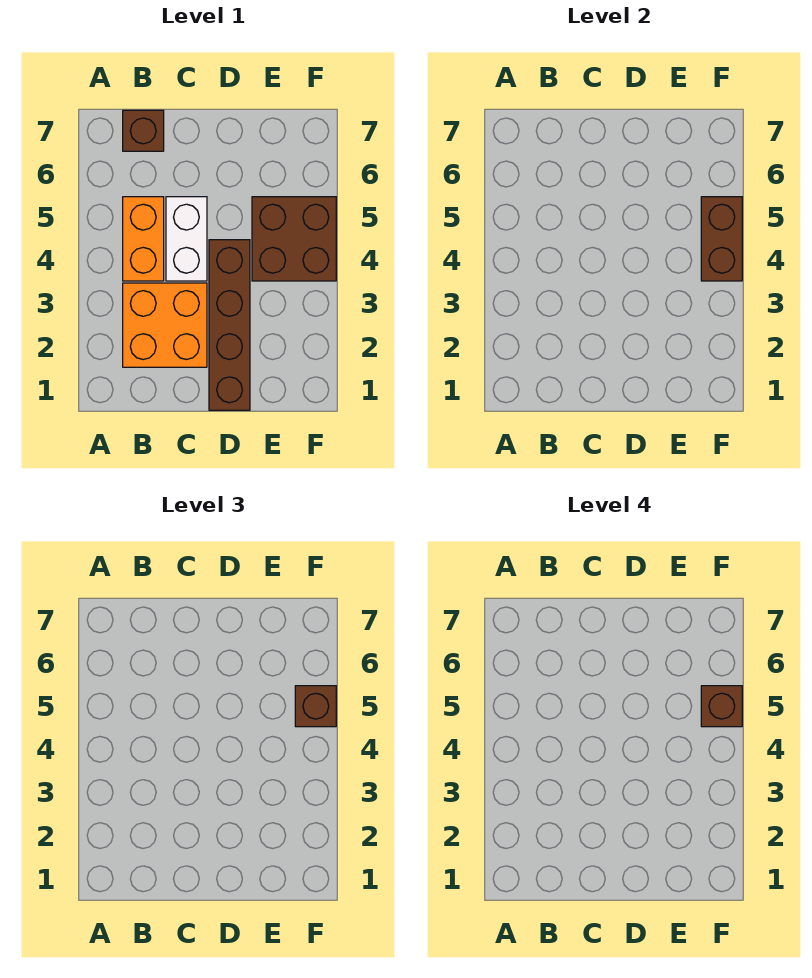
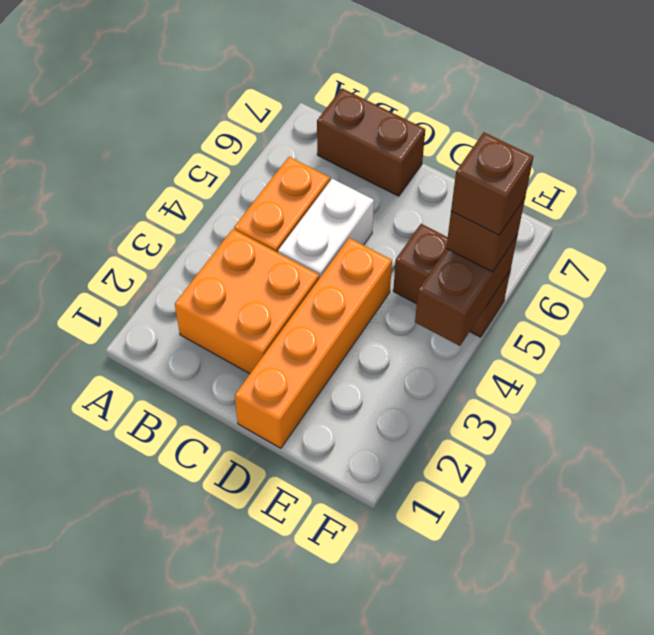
brown brick B7 level 1 -> brown brick B7:C7 level 1
brown brick D1:D4 level 1 -> orange brick D1:D4 level 1
brown brick E4:F5 level 1 -> brown brick E5:F5 level 1

